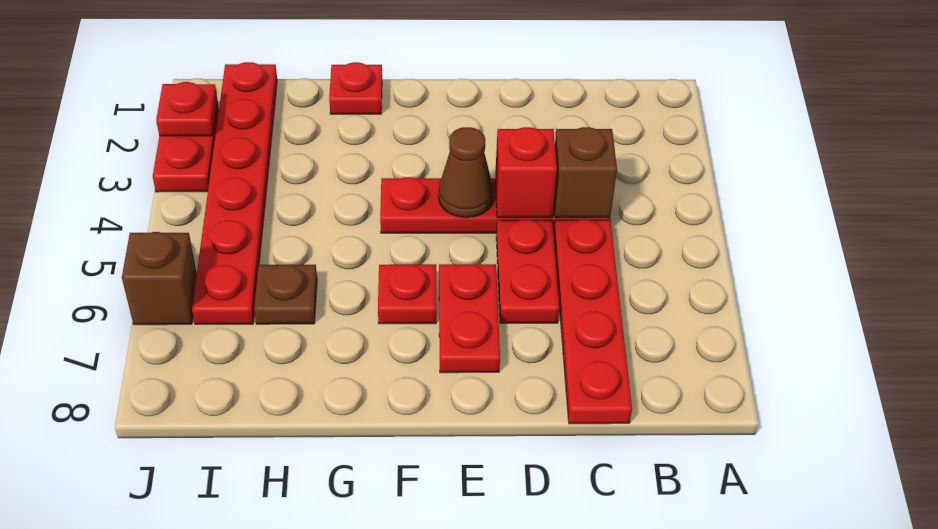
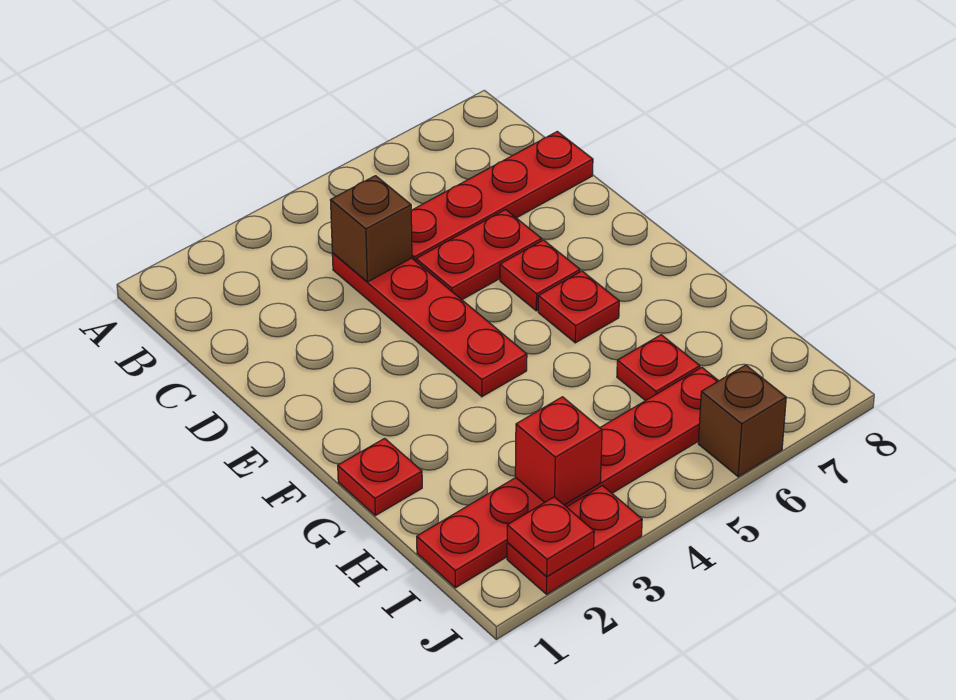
red brick D4 level 2 -> red brick I3 level 2
brown cone E4 level 2 -> none
red plate E6:E7 level 1 -> red plate E6 level 1
brown plate H6 level 1 -> red plate H6 level 1

